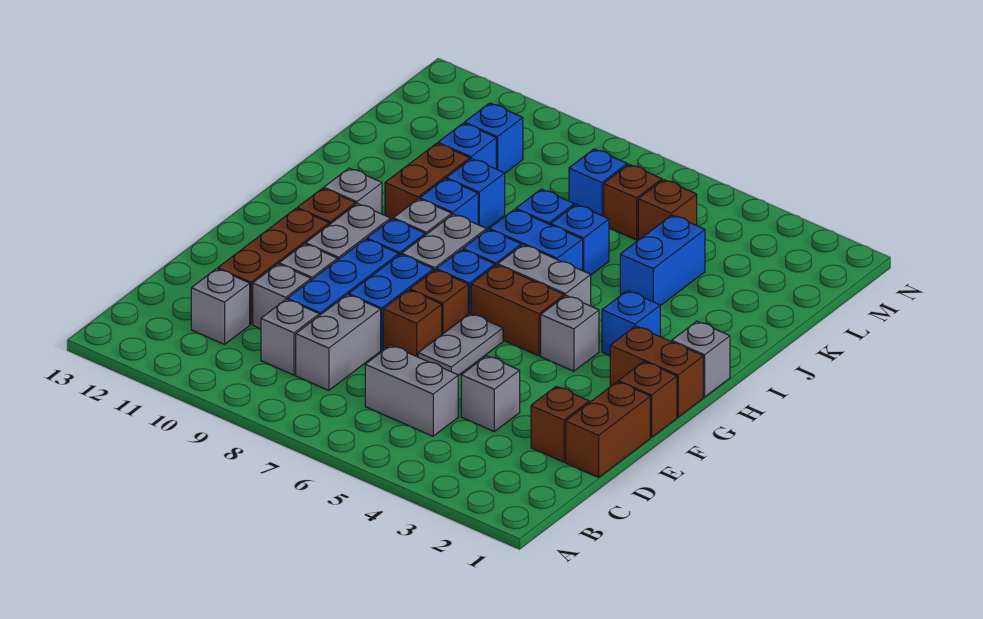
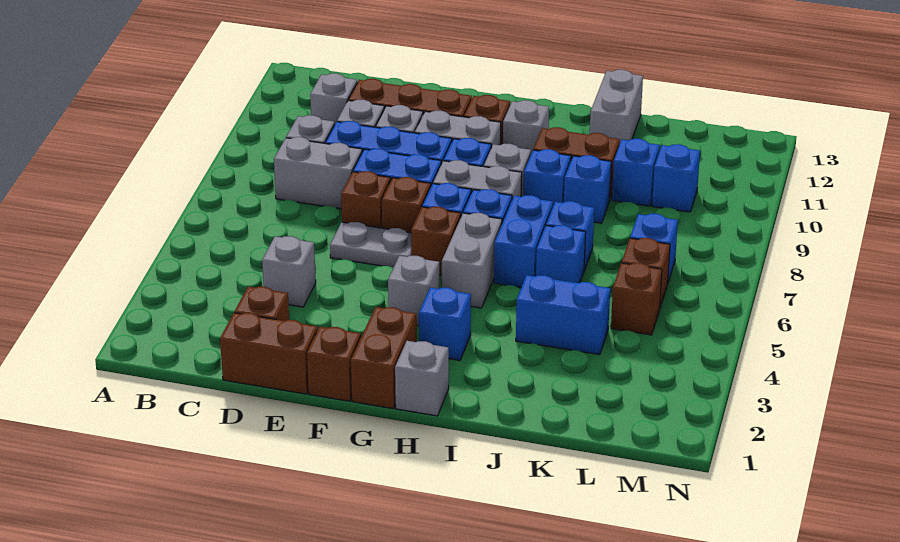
grey brick C5:C6 level 1 -> grey brick J12:J13 level 1
brown brick G5:G6 level 1 -> brown brick G6 level 1

